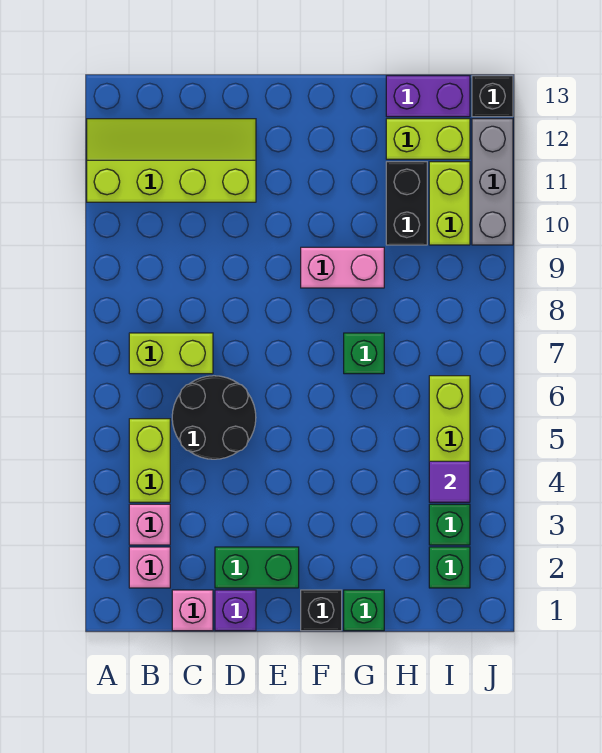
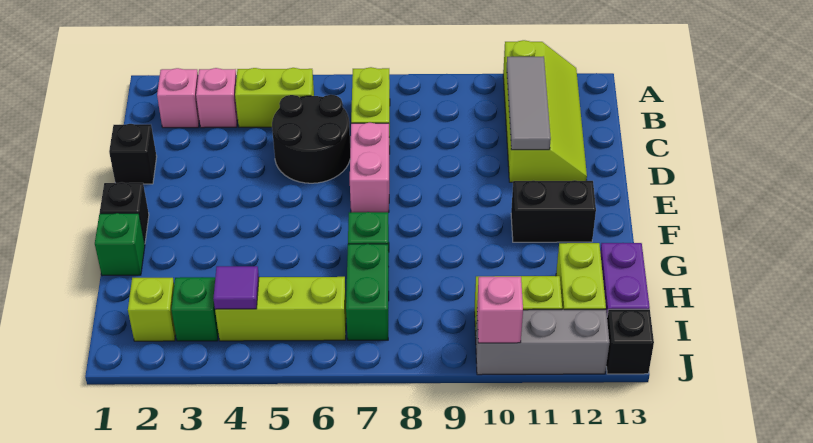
none -> grey tile B11:D11 level 2
pink brick C1 level 1 -> pink brick J10 level 2
purple brick D1 level 1 -> black brick D1 level 1
green brick D2:E2 level 1 -> green brick H7:I7 level 1
pink brick F9:G9 level 1 -> pink brick D7:E7 level 1
black brick H10:H11 level 1 -> black brick F11:F12 level 1
green brick I2 level 1 -> lime brick I2 level 1

